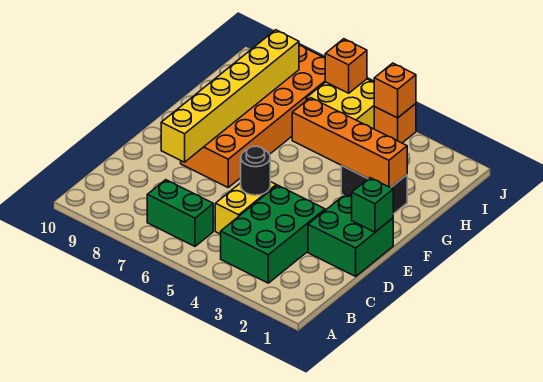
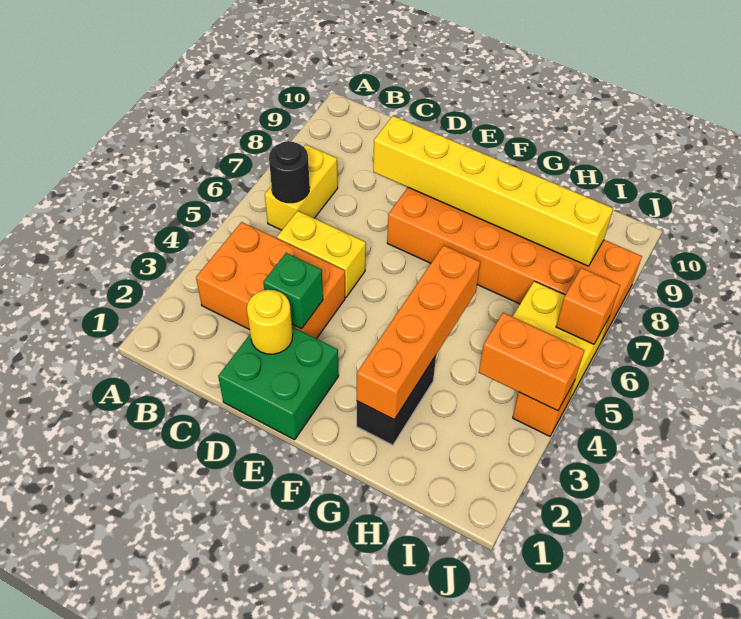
green brick B3:D4 level 1 -> orange brick B3:D4 level 1
green brick B6:B7 level 1 -> yellow brick B6:B7 level 1
none -> yellow round brick D2 level 2
black round brick D5 level 2 -> black round brick B6 level 2
green brick E1 level 2 -> green brick D3 level 2
orange brick J4 level 2 -> orange brick I4:J4 level 2

